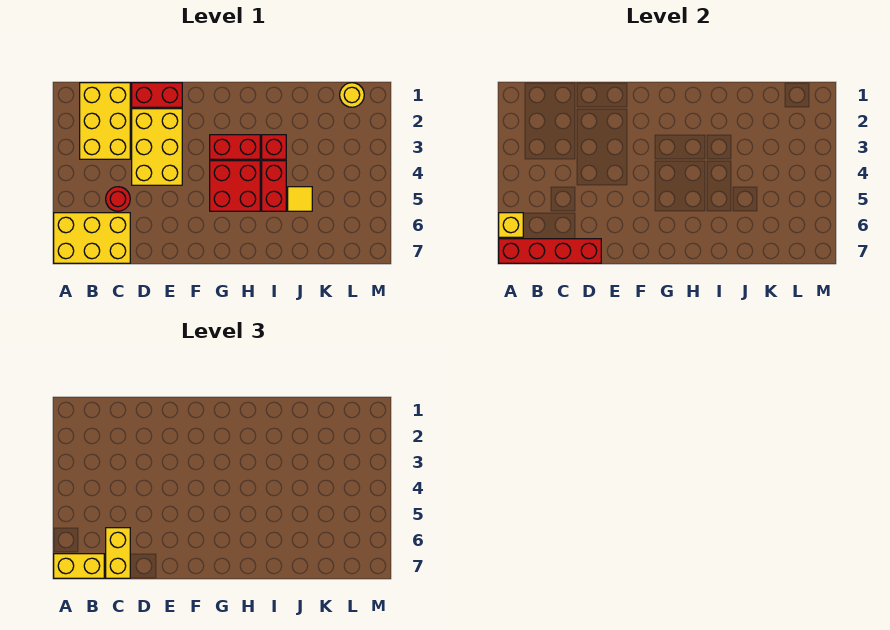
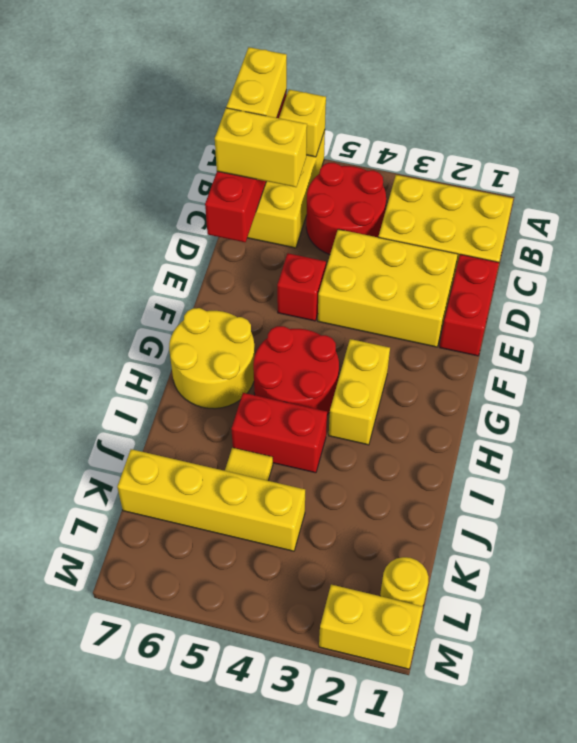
red round brick C5 level 1 -> red round brick B4:C5 level 1
red brick G3:H3 level 1 -> yellow brick G3:H3 level 1
red brick G4:H5 level 1 -> red round brick G4:H5 level 1
none -> yellow round brick G6:H7 level 1
red brick I3 level 1 -> red brick E5 level 1
none -> yellow brick K4:K7 level 1
none -> yellow brick M1:M2 level 1

